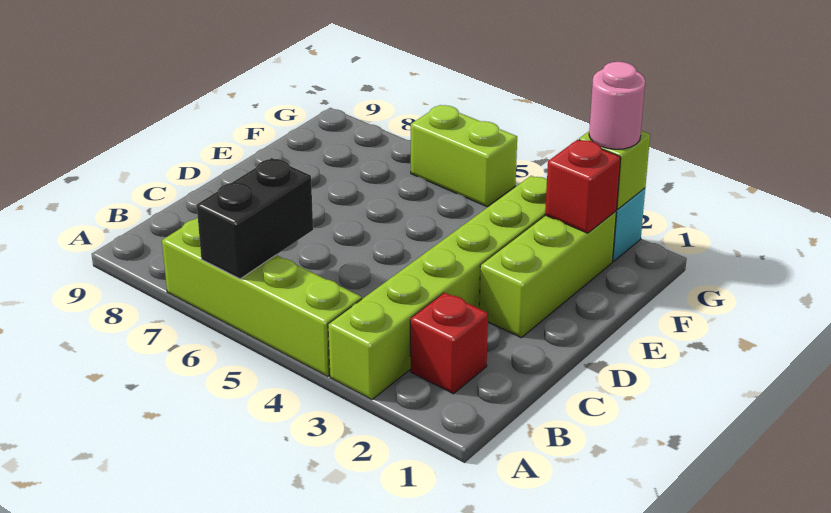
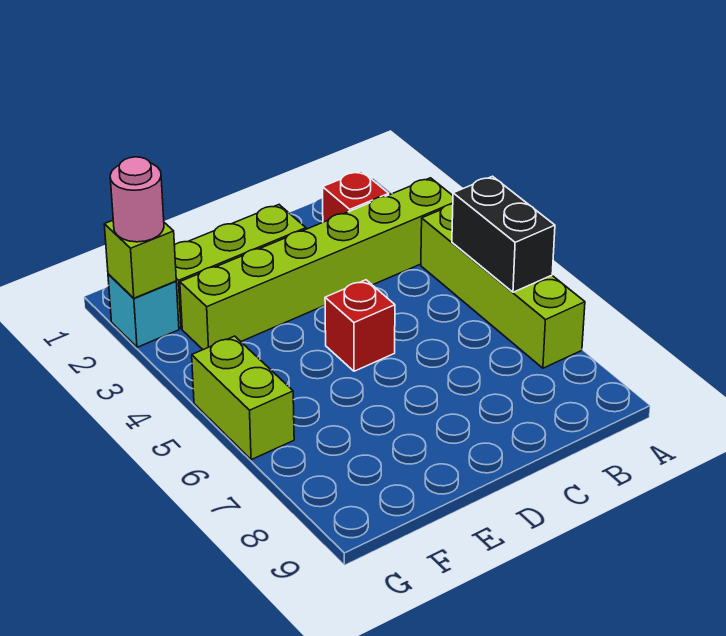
black brick A6:B6 level 2 -> black brick A5:A6 level 2
red brick F2 level 2 -> red brick D5 level 1

